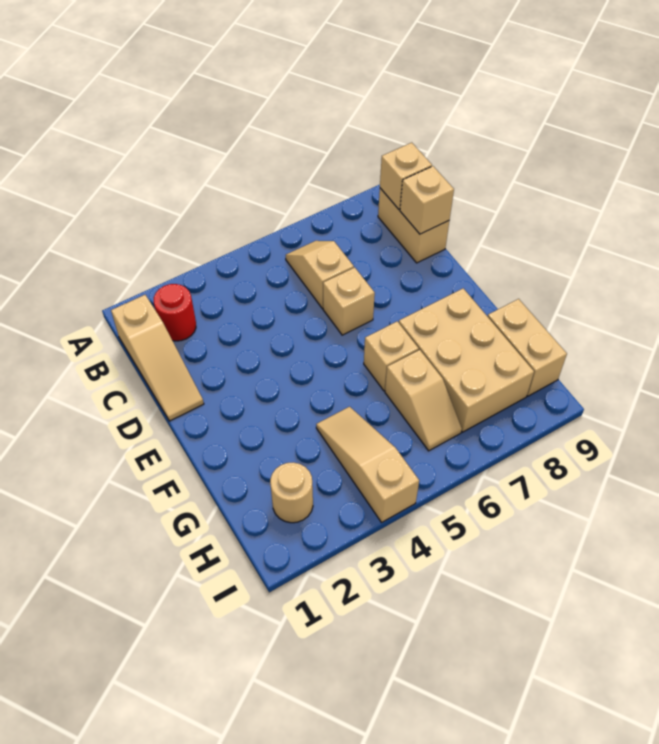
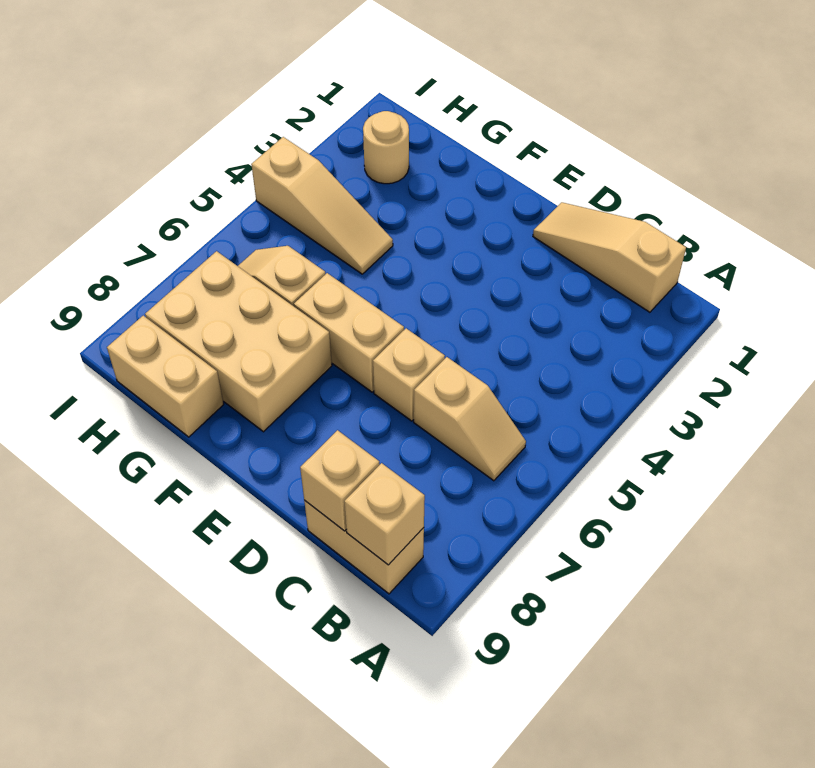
red round brick B2 level 1 -> none
tan brick F6 level 1 -> tan brick E6:F6 level 1

